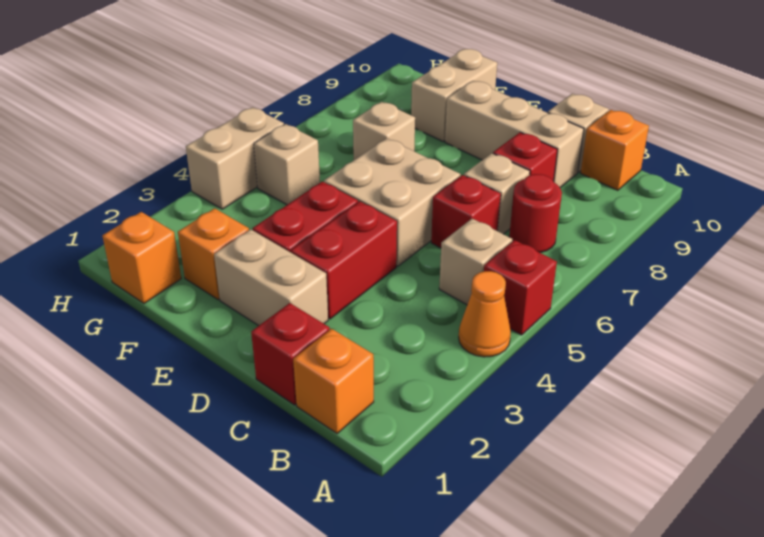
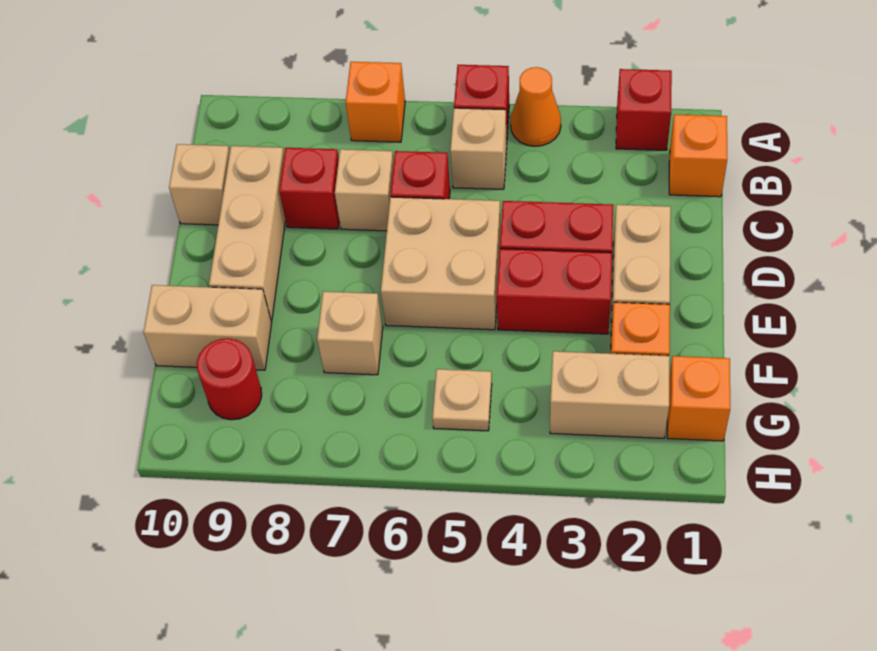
red round brick B7 level 1 -> red round brick G9 level 1
orange brick B10 level 1 -> orange brick A7 level 1
red brick C1 level 1 -> red brick A2 level 1
tan brick G5 level 1 -> tan plate G5 level 1
tan brick H4:H5 level 1 -> tan brick G2:G3 level 1

